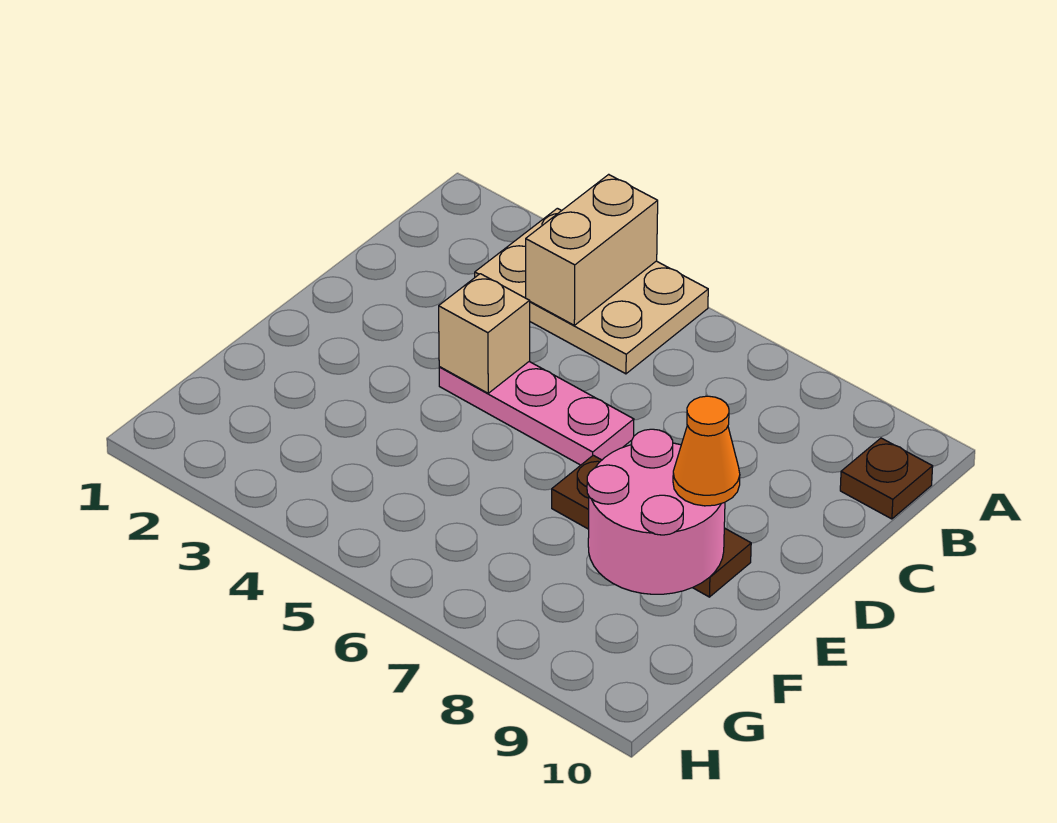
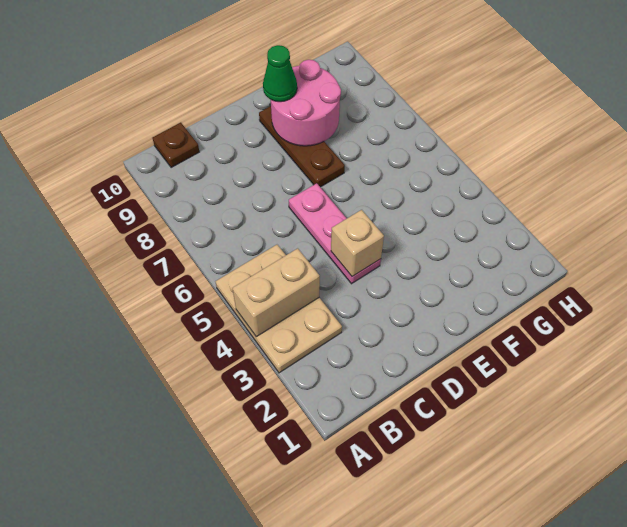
orange cone E9 level 3 -> green cone E9 level 3

